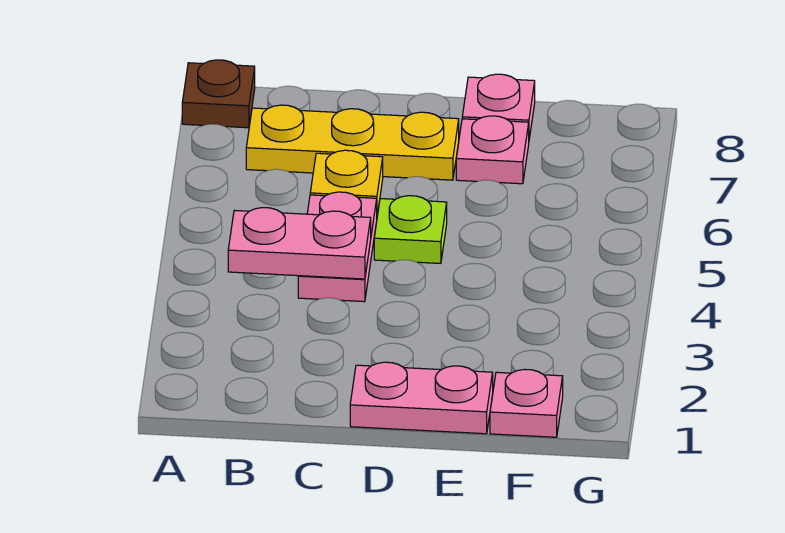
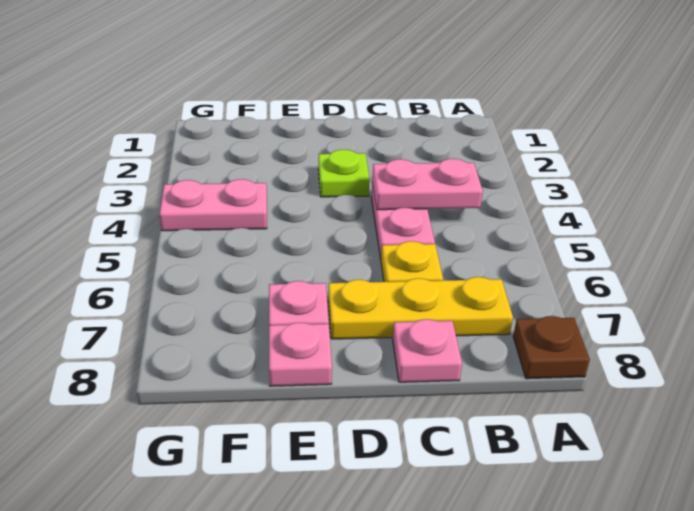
pink plate D1:E1 level 1 -> pink plate F4:G4 level 1
lime plate D5 level 1 -> lime plate D3 level 1
pink plate F1 level 1 -> pink plate C8 level 1

